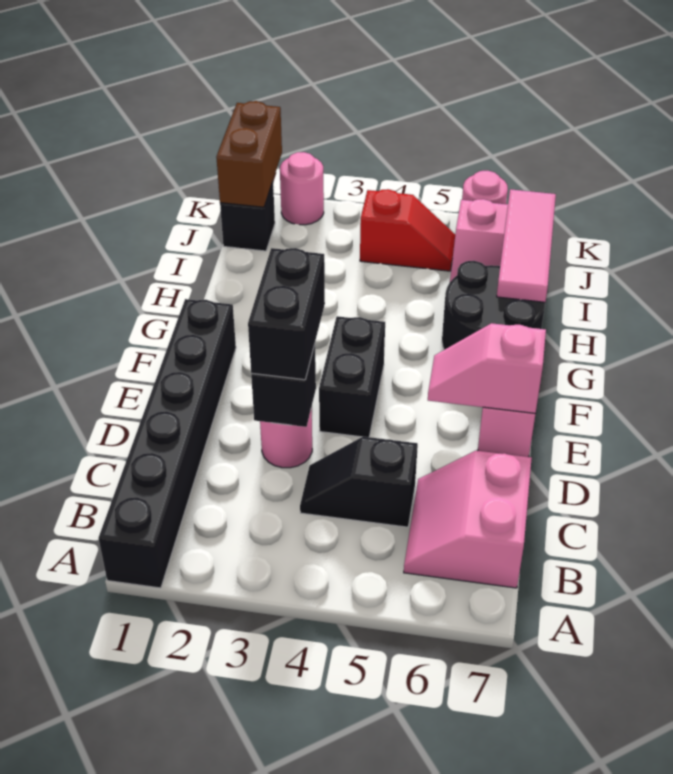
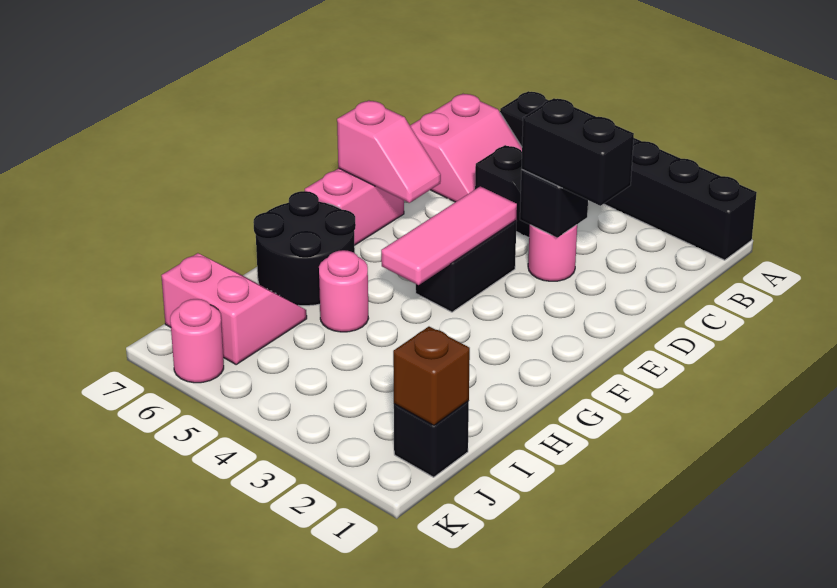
black brick A1:F1 level 1 -> black brick A1:A6 level 1
black brick D3:E3 level 3 -> black brick D2:D3 level 3
pink tile H7:J7 level 2 -> pink tile E4:G4 level 2
brown brick J1:K1 level 2 -> brown brick J1 level 2
red slope J4:J5 level 1 top 4 -> none
pink round brick K2 level 1 -> pink round brick H5 level 1

